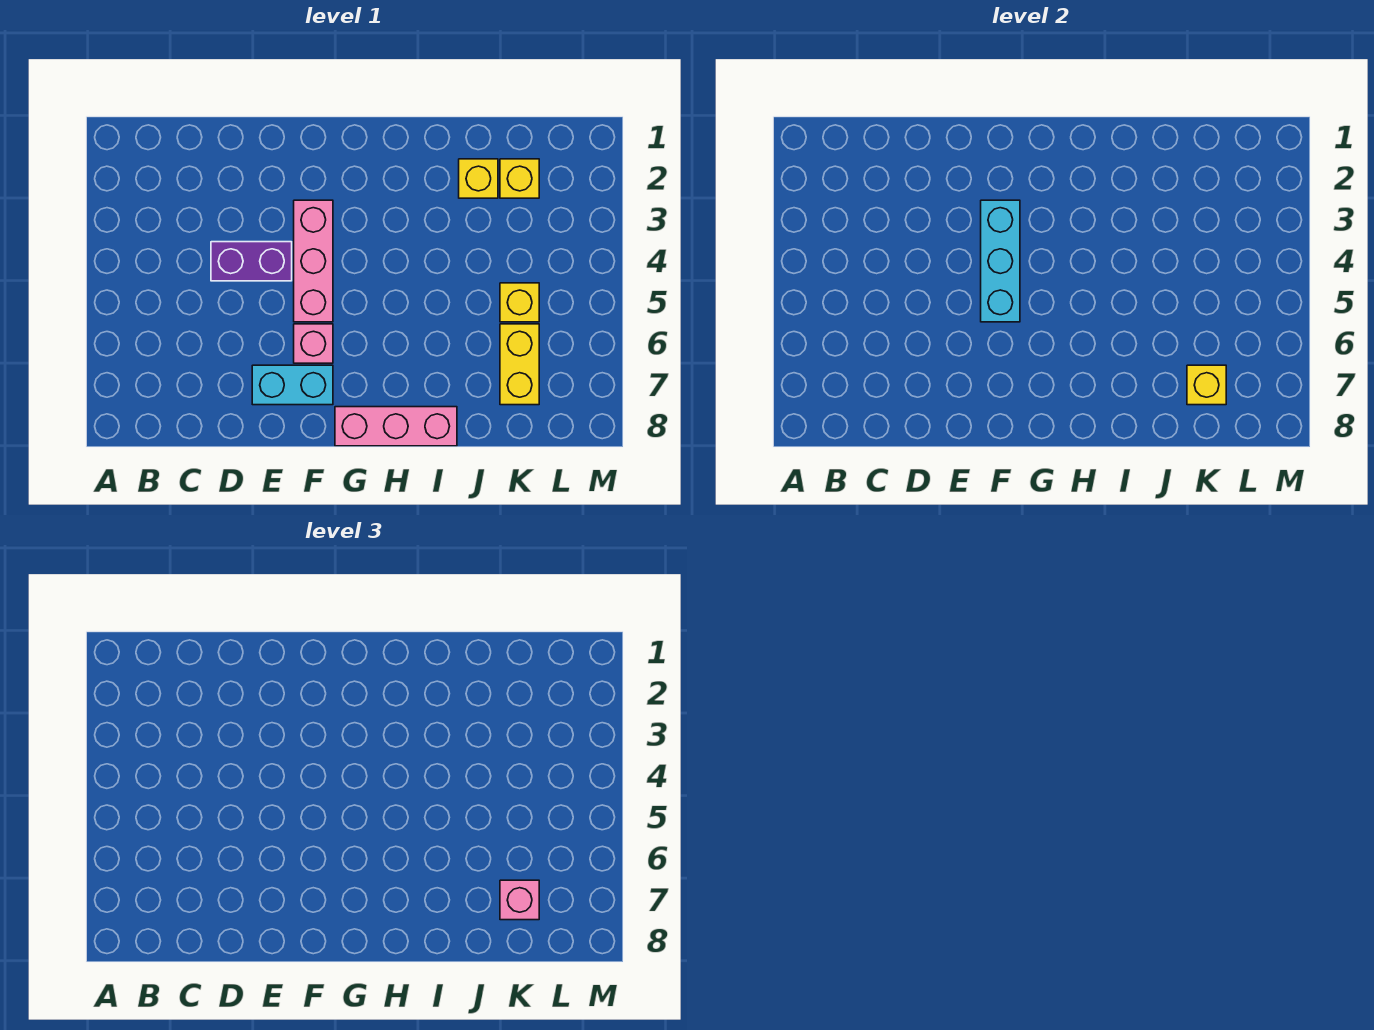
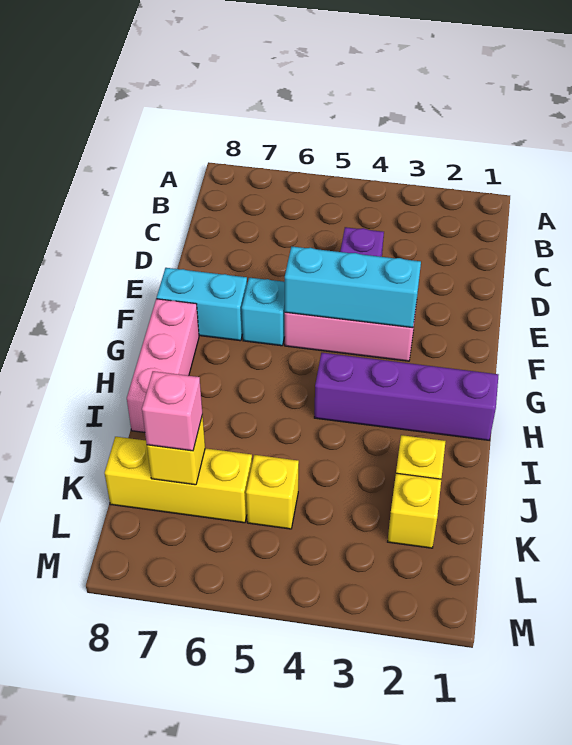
cyan brick E7:F7 level 1 -> cyan brick F7:F8 level 1
pink brick F6 level 1 -> cyan brick F6 level 1
none -> purple brick H1:H4 level 1
yellow brick K6:K7 level 1 -> yellow brick K6:K8 level 1

